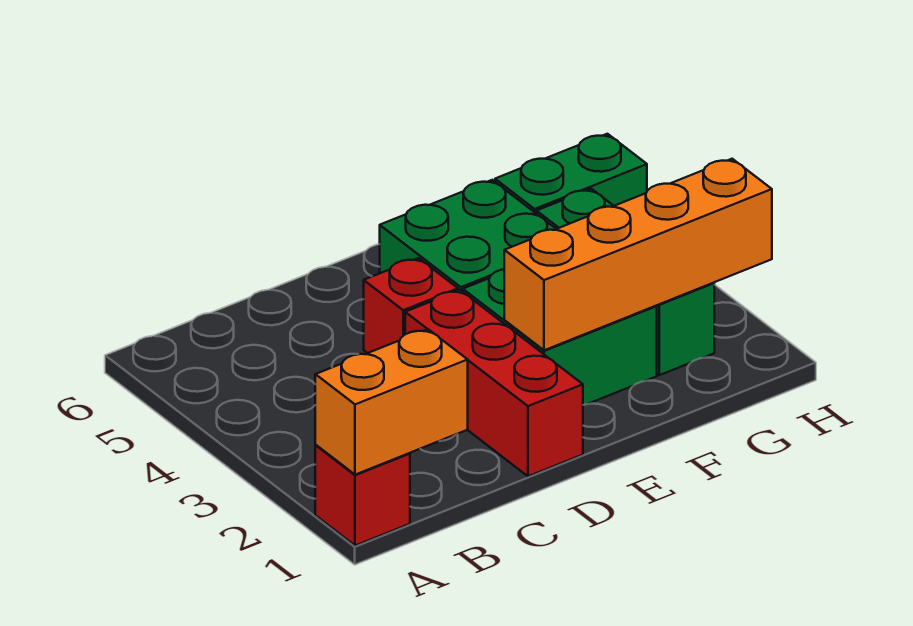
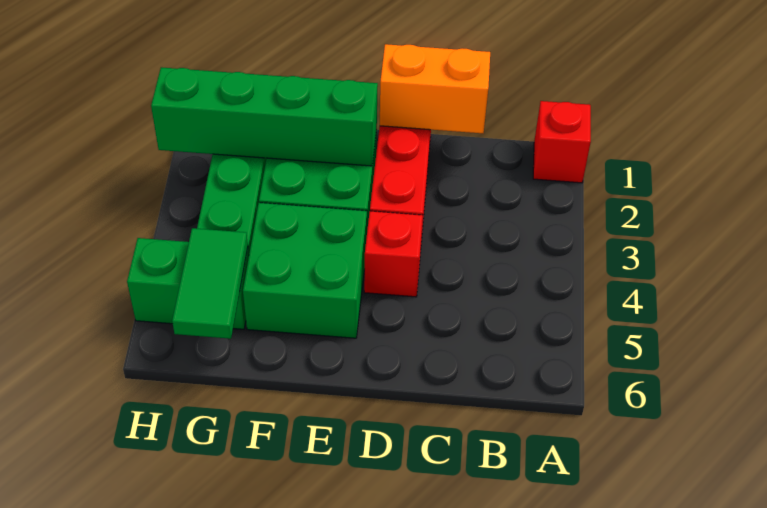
orange brick A1:B1 level 2 -> orange brick C1:D1 level 2
orange brick E2:H2 level 2 -> green brick E2:H2 level 2
none -> green tile G5:G6 level 2

